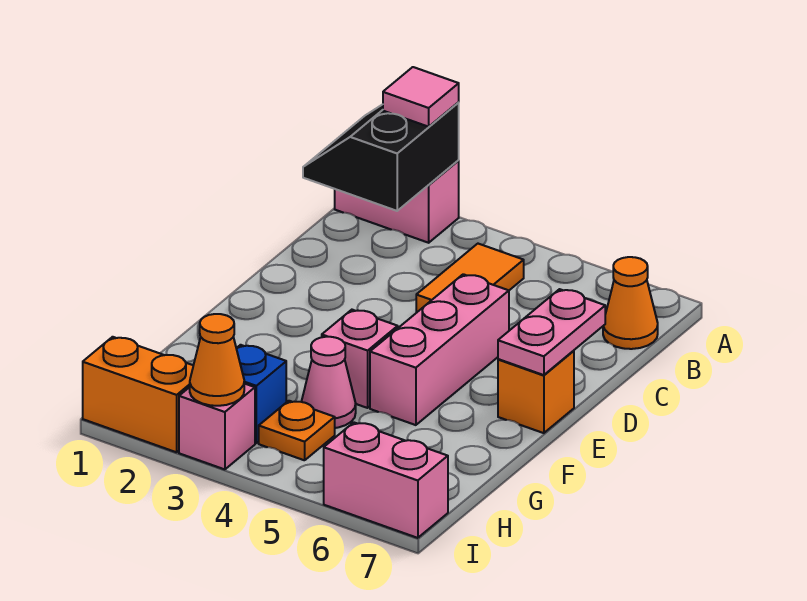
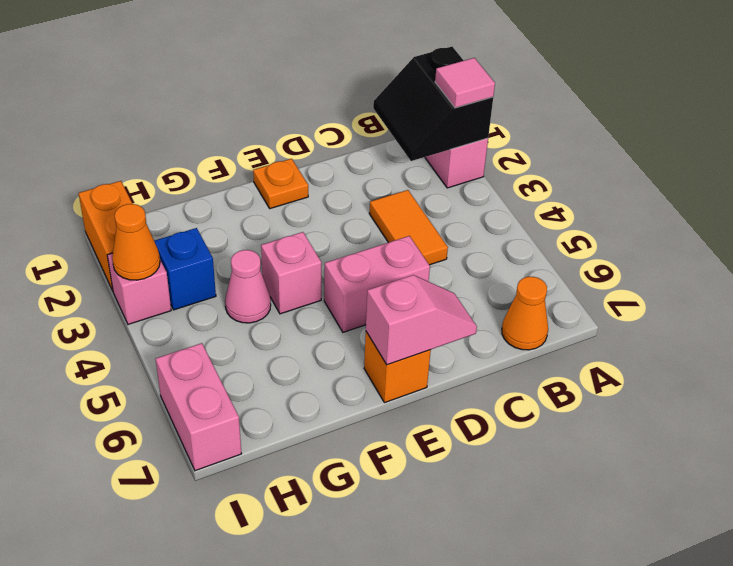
black slope A1:B2 level 2 top 2 -> black slope A1:B2 level 2 top A
orange tile B4:C4 level 1 -> orange tile C3:C4 level 1
pink brick D5:F5 level 1 -> pink brick D5:E5 level 1
pink plate D7:E7 level 2 -> pink slope D7:E7 level 2 top E
orange plate H4 level 1 -> orange plate E1 level 1

